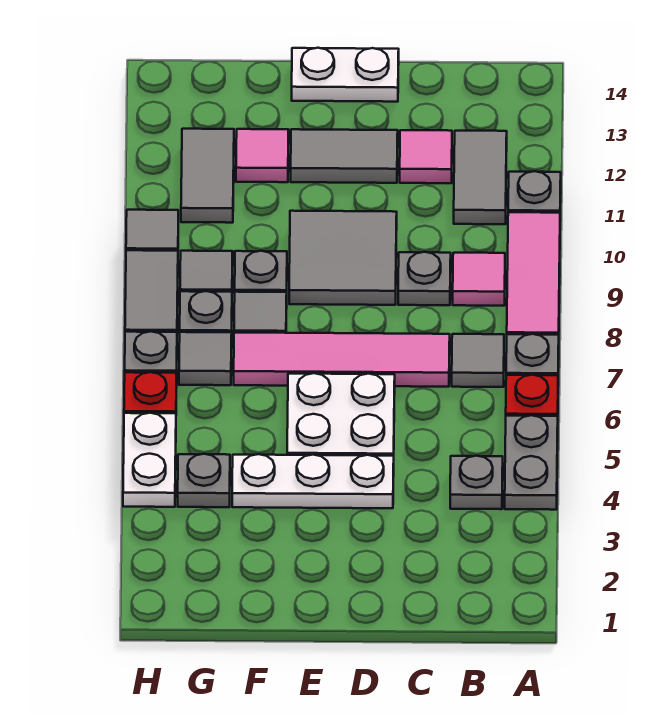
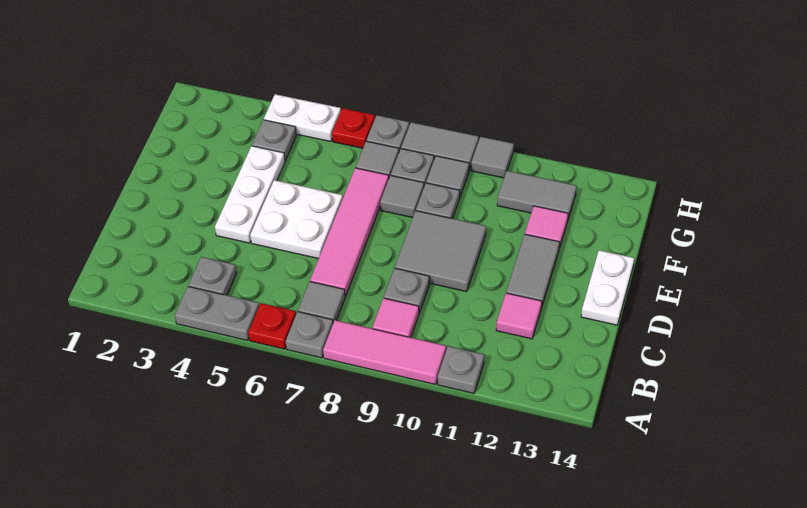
grey tile B11:B12 level 1 -> none

